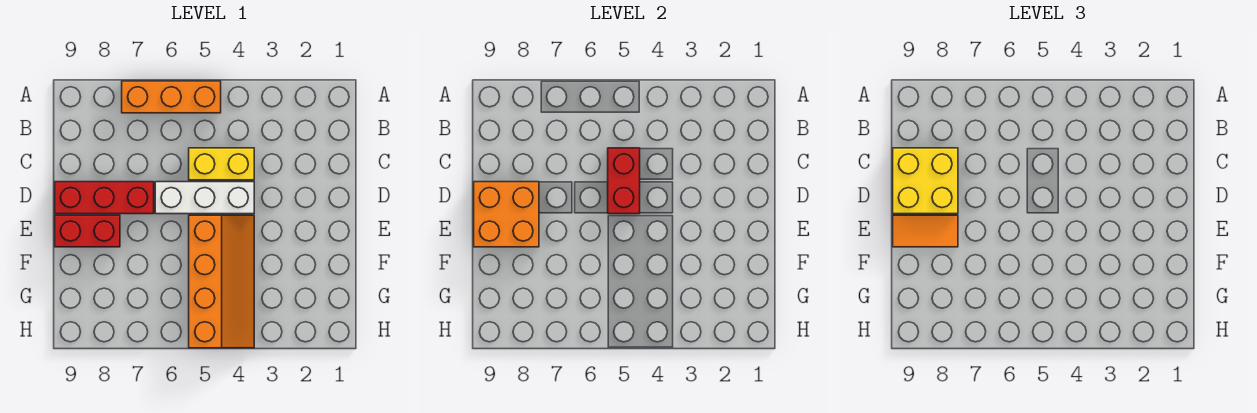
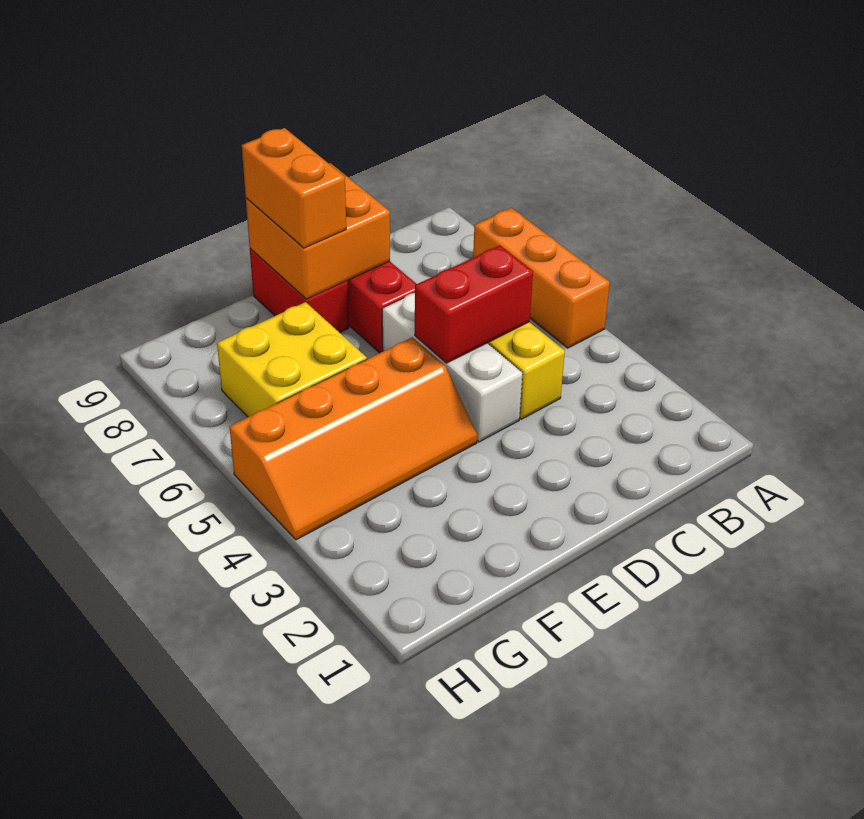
yellow brick C8:D9 level 3 -> yellow brick F6:G7 level 1
orange tile E8:E9 level 3 -> orange brick E8:E9 level 3

